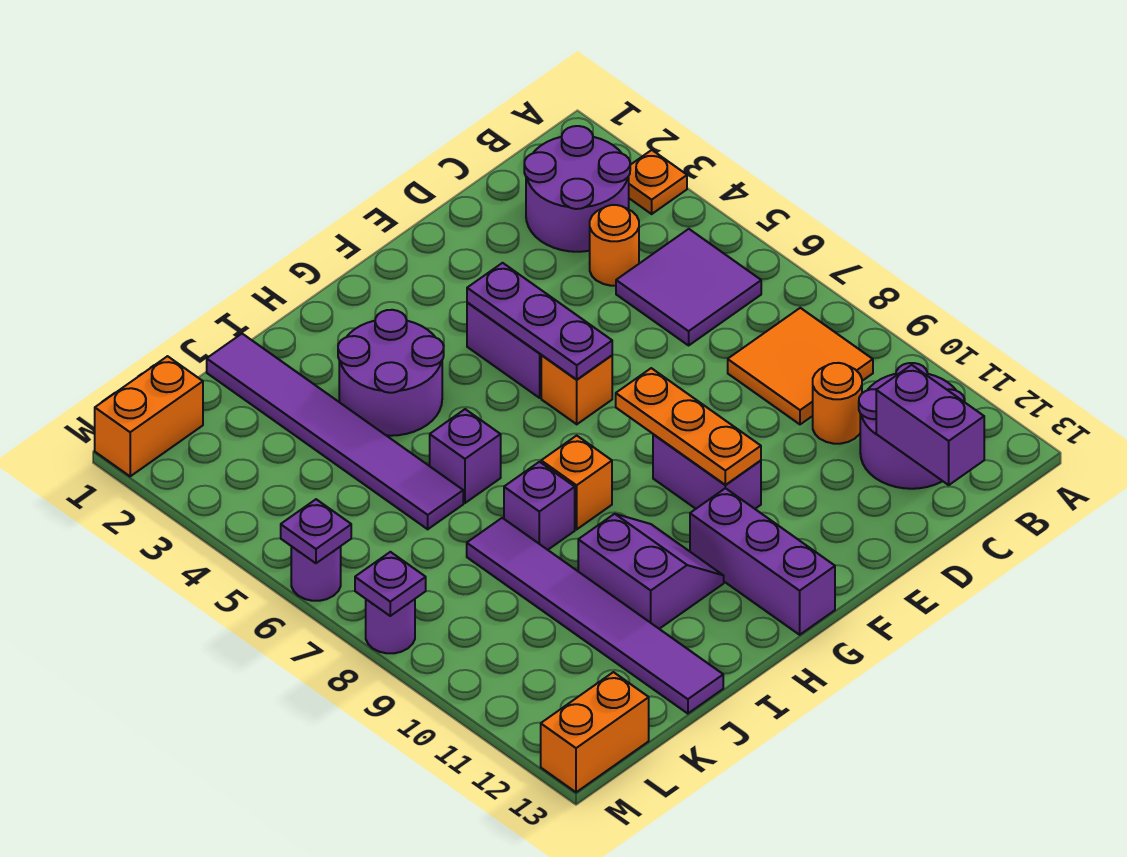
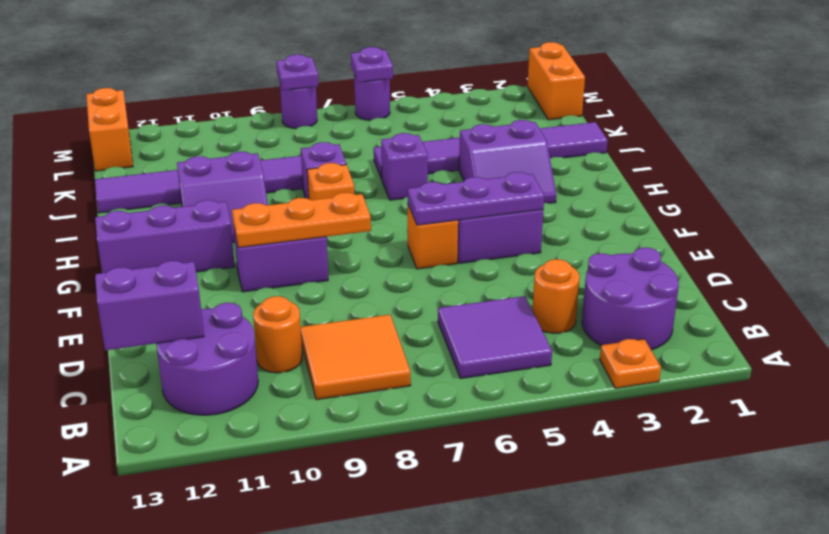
purple round brick H3:I4 level 1 -> purple slope H3:I4 level 1 top I

